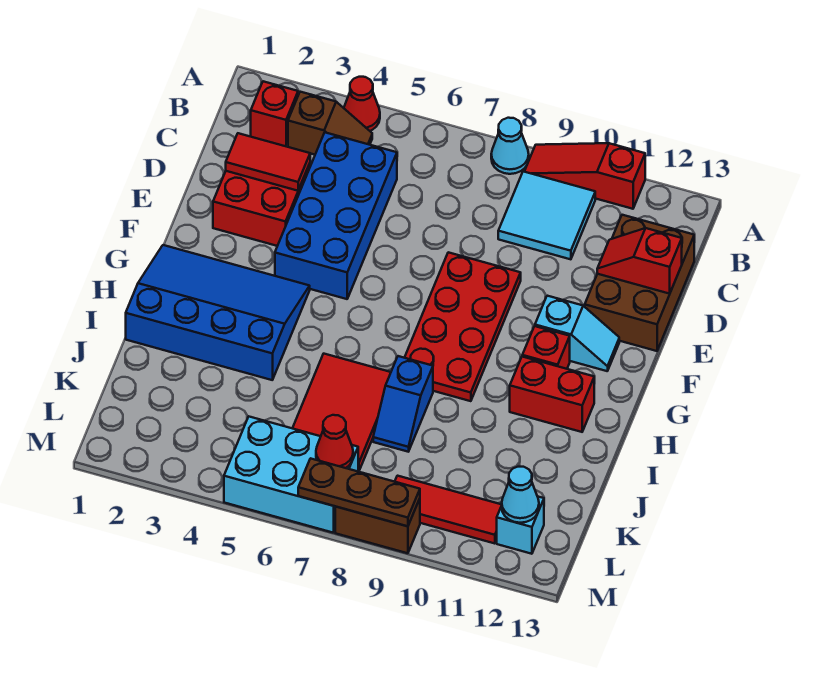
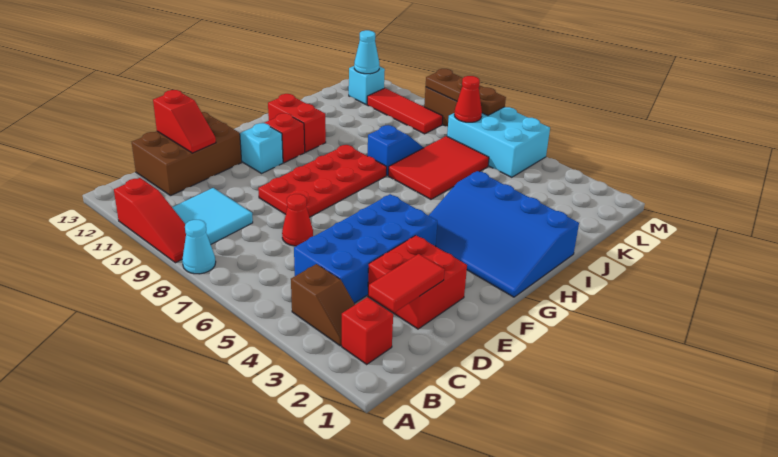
red cone A4 level 1 -> red cone D7 level 1
brown slope B3:B4 level 1 top 3 -> brown slope B3:B4 level 1 top 4
red tile D2:D3 level 2 -> red tile C2:D2 level 2

